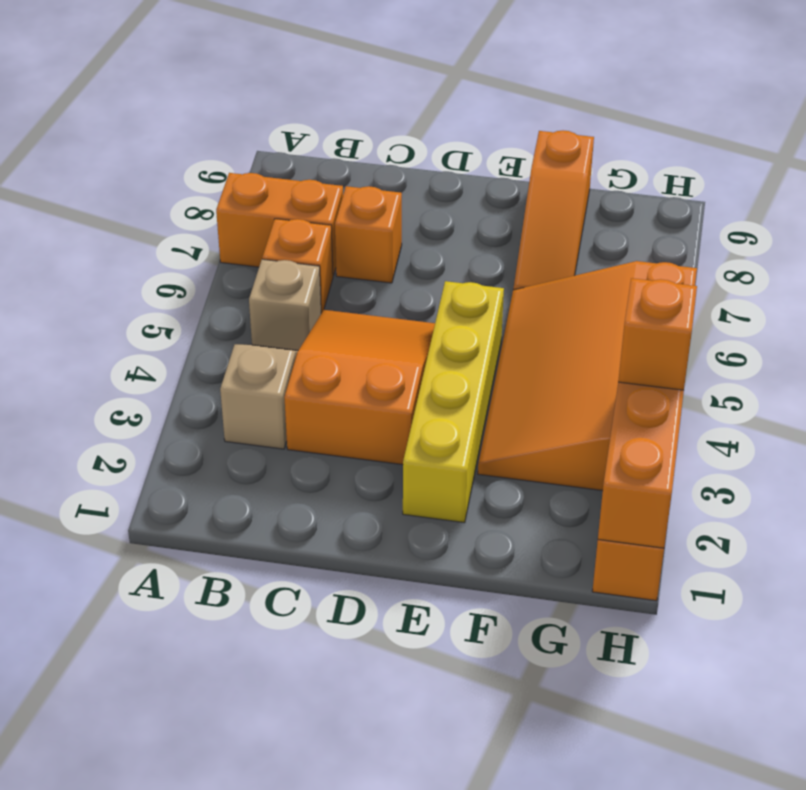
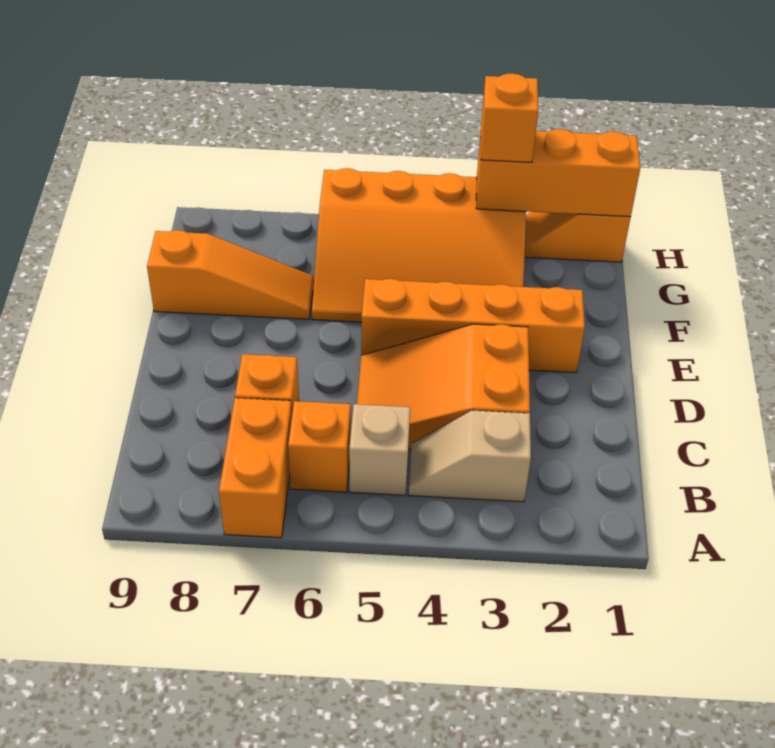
yellow brick E2:E5 level 1 -> orange brick E2:E5 level 1

